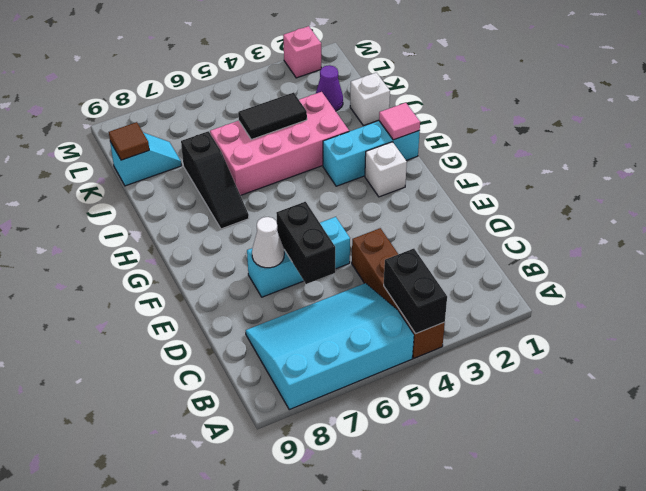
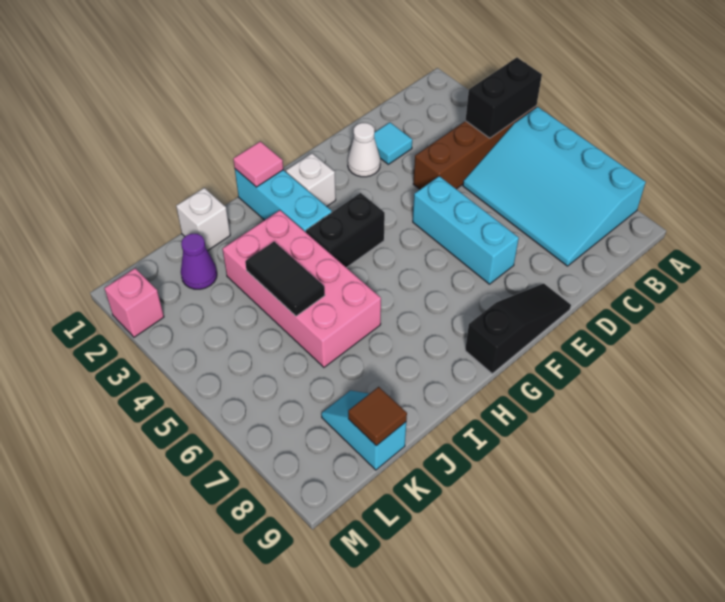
none -> cyan tile D2 level 1
black brick D6:E6 level 2 -> black brick G4:H4 level 1
white cone E7 level 2 -> white cone E2 level 1
black slope H7:J7 level 1 top J -> black slope E9:G9 level 1 top G

